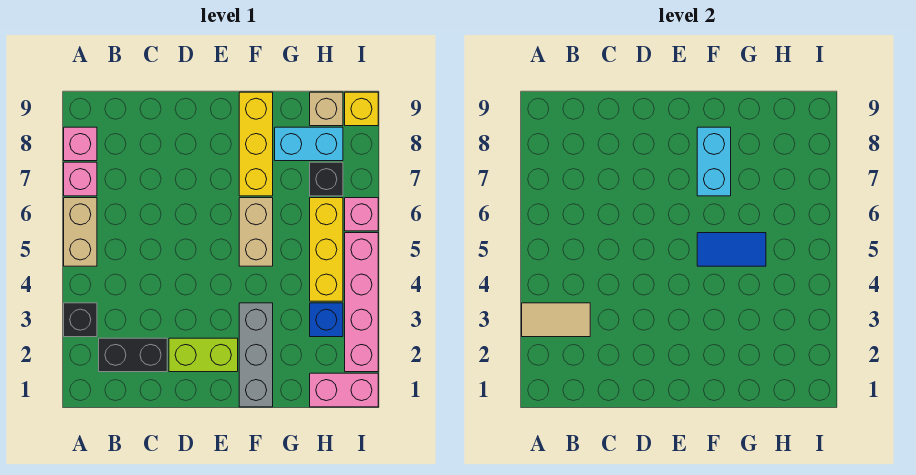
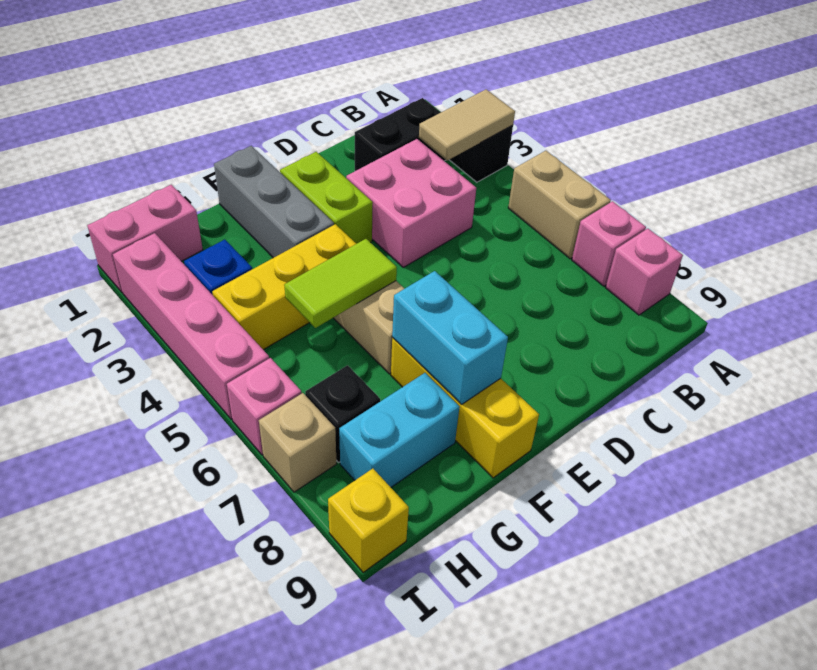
none -> pink brick C3:D4 level 1
lime brick D2:E2 level 1 -> lime brick E2:E3 level 1
blue tile F5:G5 level 2 -> lime tile F5:G5 level 2
yellow brick H4:H6 level 1 -> yellow brick F4:H4 level 1
tan brick H9 level 1 -> tan brick I7 level 1

